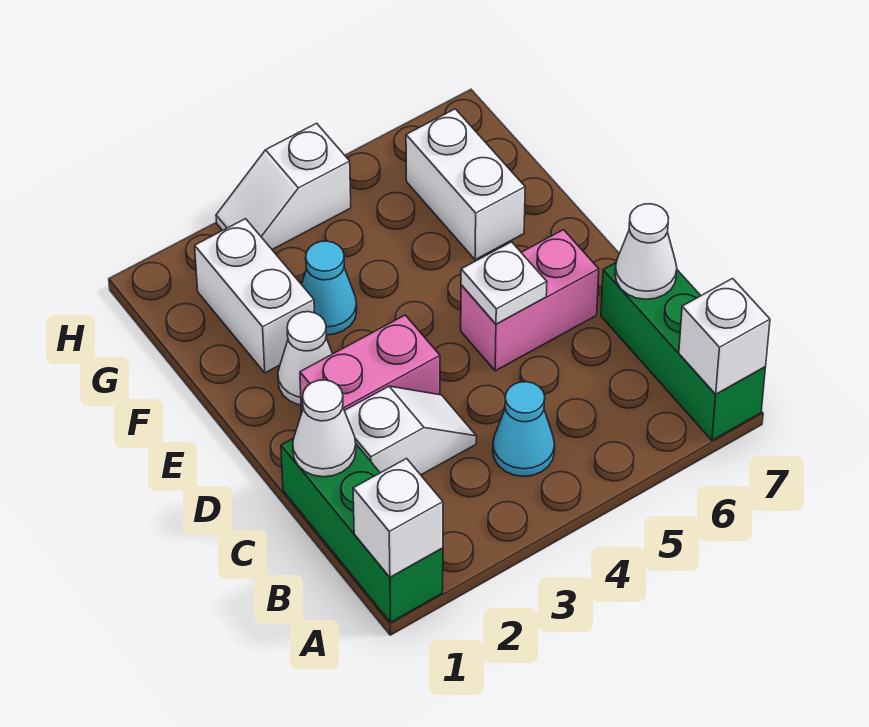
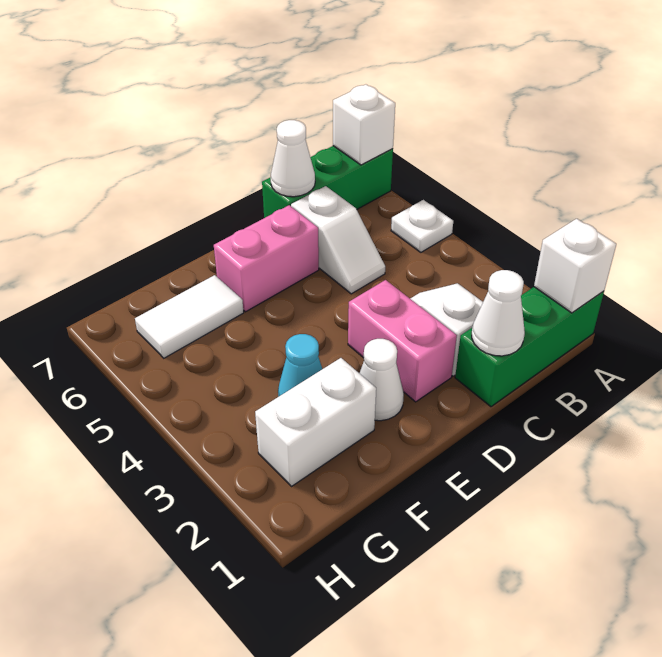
cyan cone B4 level 1 -> none
pink brick D5:D6 level 1 -> pink brick D6:E6 level 1
white plate D5 level 2 -> white plate A5 level 1
white brick F6:G6 level 1 -> white tile F6:G6 level 1
white slope H3:H4 level 1 top 4 -> white slope C5:C6 level 1 top 6

